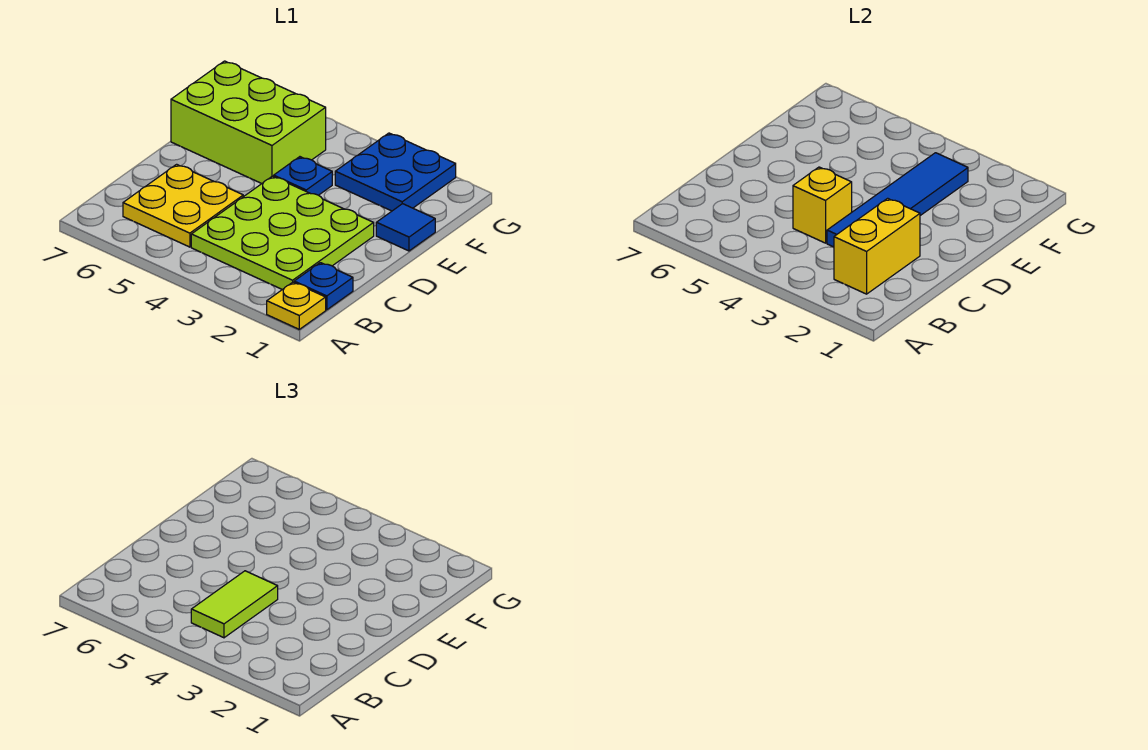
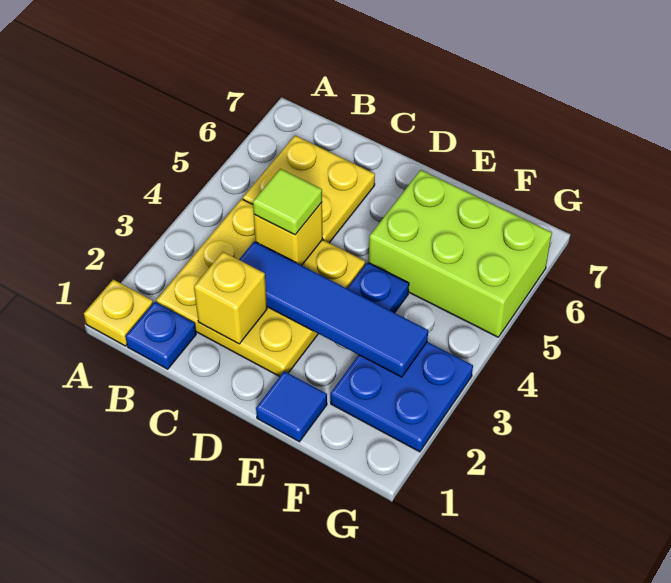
lime plate B2:D4 level 1 -> yellow plate B2:D4 level 1
yellow brick B2:C2 level 2 -> yellow brick C2 level 2
lime tile B4:C4 level 3 -> lime tile C4 level 3
lime brick E5:F7 level 1 -> lime brick E5:G6 level 1

